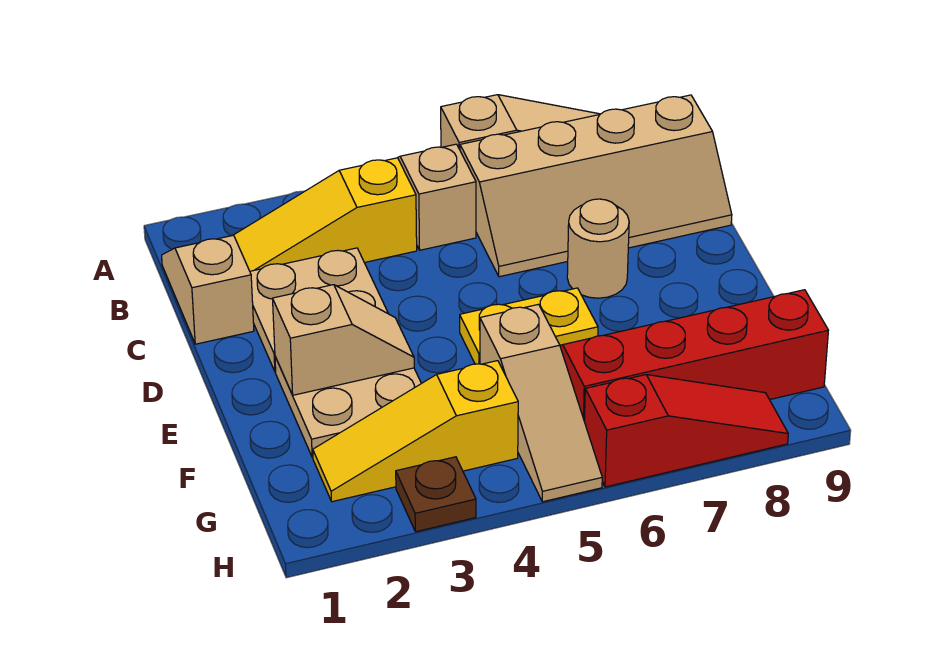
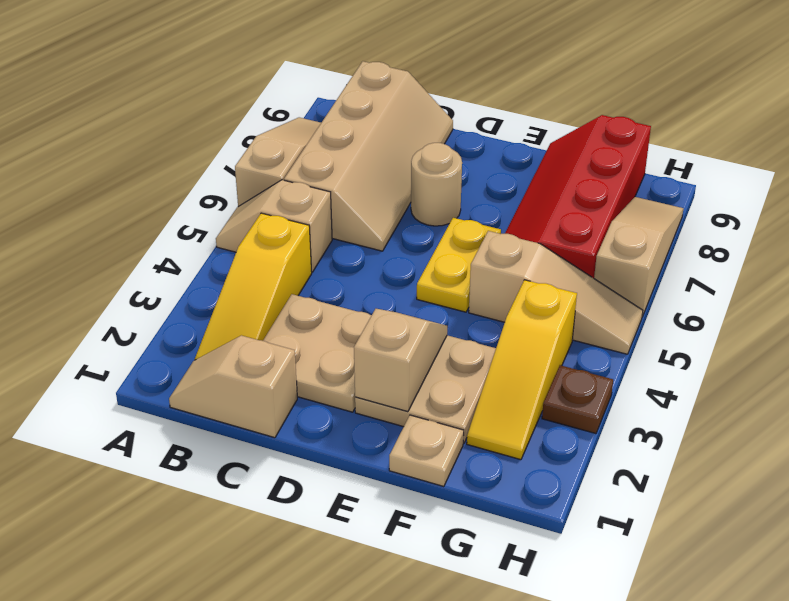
none -> tan plate F1 level 1
red slope H6:H8 level 1 top 6 -> tan slope H6:H8 level 1 top 6

